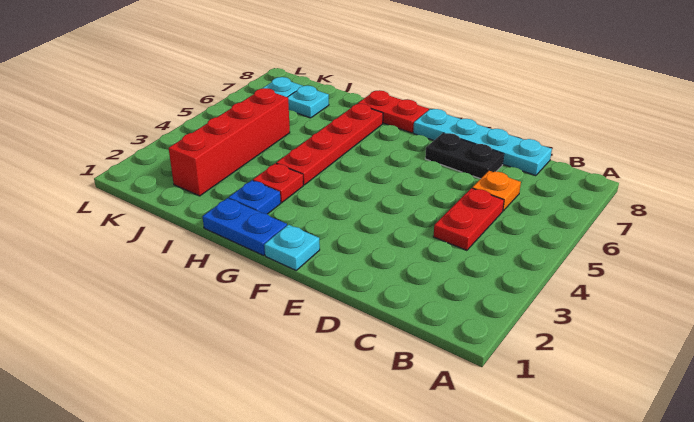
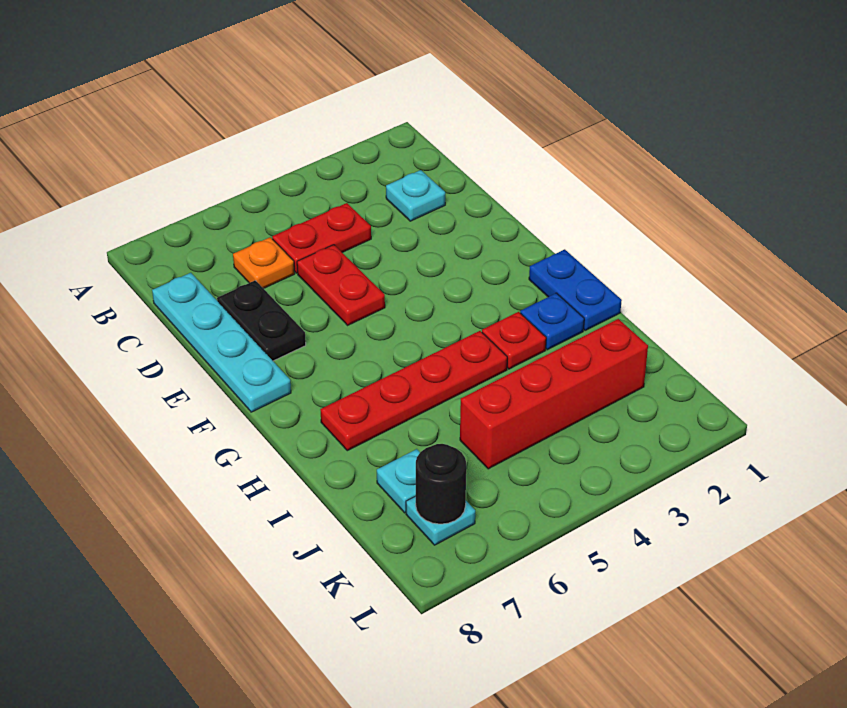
cyan plate F1 level 1 -> cyan plate C2 level 1
red plate G8:H8 level 1 -> red plate D5:E5 level 1
none -> black round brick K7 level 2

